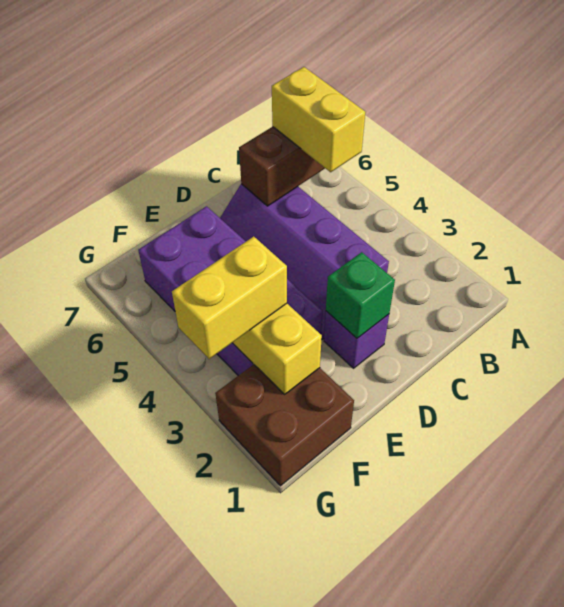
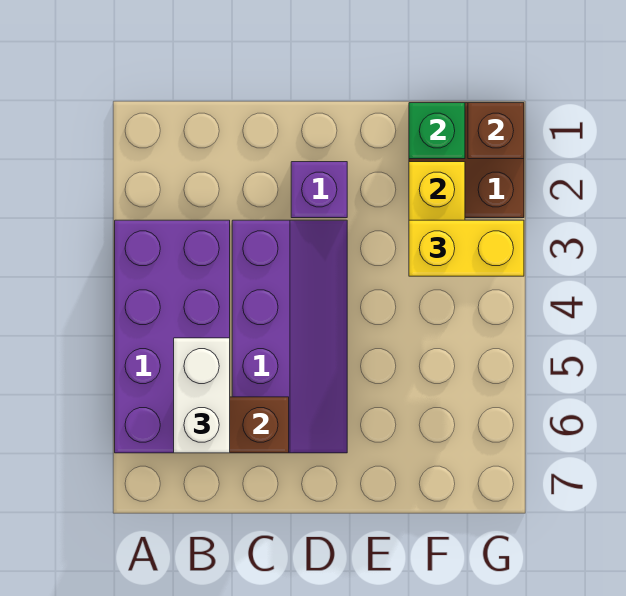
yellow brick B5:B6 level 3 -> white brick B5:B6 level 3
green brick D2 level 2 -> green brick F1 level 2
purple brick E3:F6 level 1 -> purple brick A3:B6 level 1
none -> brown brick G1 level 2

